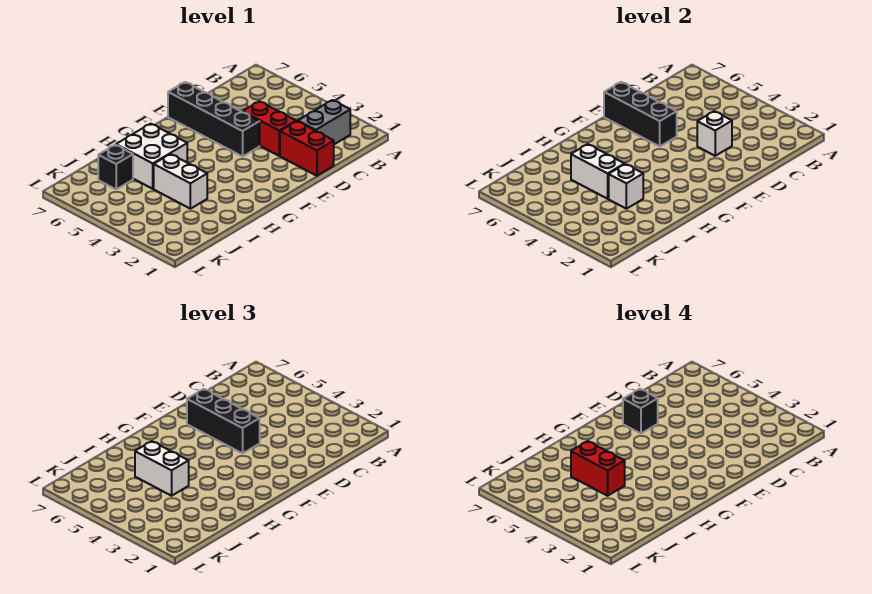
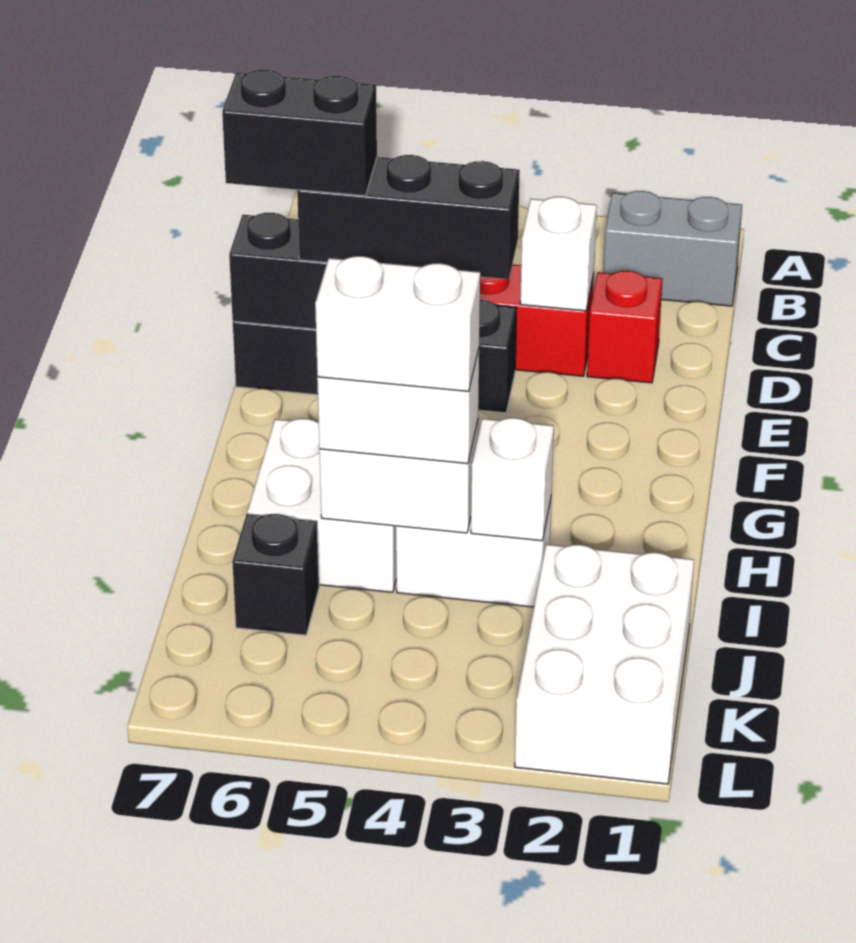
grey brick B2:C2 level 1 -> grey brick B1:B2 level 1
red brick D1:D2 level 1 -> red brick D2 level 1
black brick E6 level 4 -> black brick E6:E7 level 4
red brick I4:I5 level 4 -> white brick I4:I5 level 4
none -> white brick J1:L2 level 1

